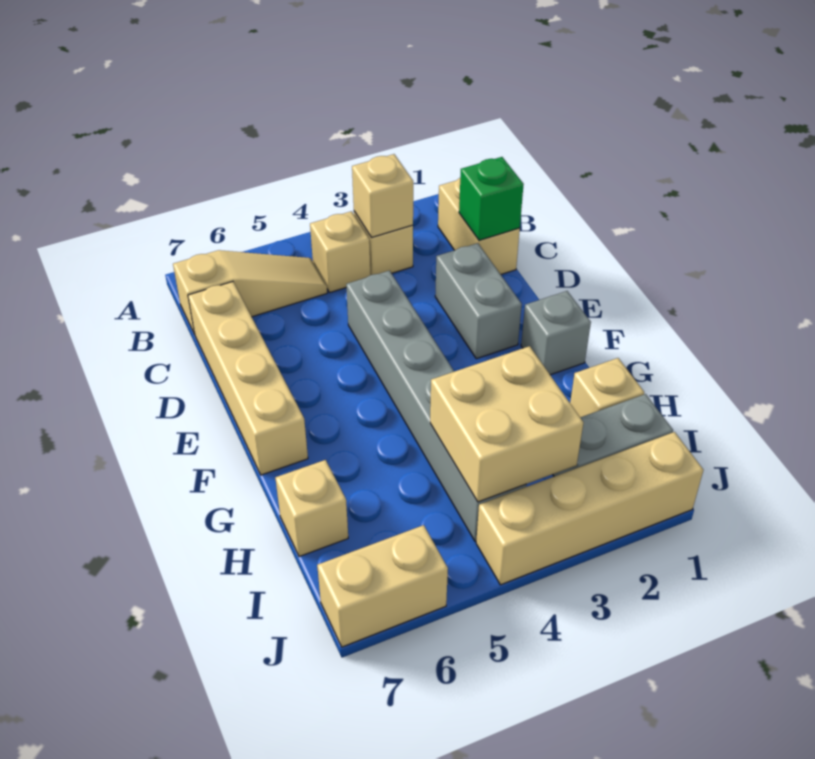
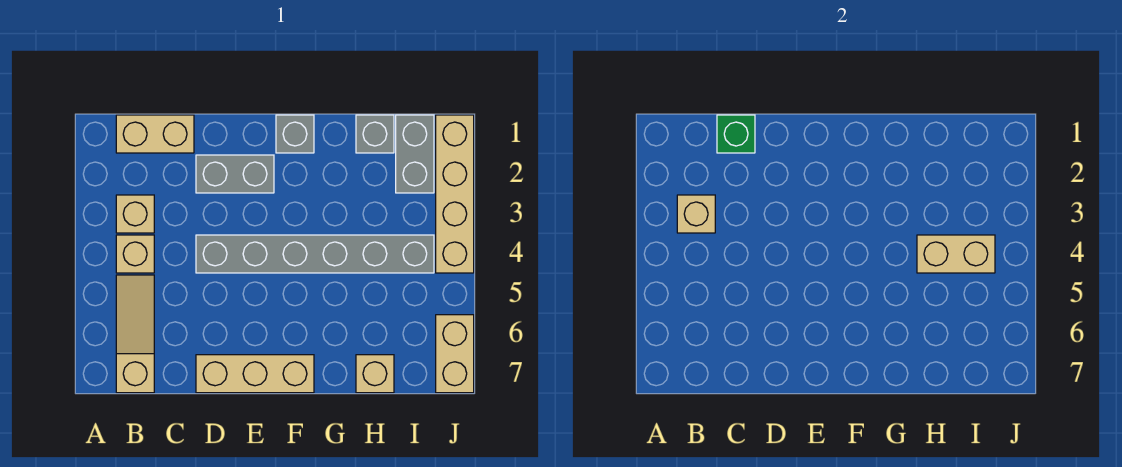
tan brick C7:F7 level 1 -> tan brick D7:F7 level 1
tan brick H1 level 1 -> grey brick H1 level 1
tan brick H3:I4 level 2 -> tan brick H4:I4 level 2

